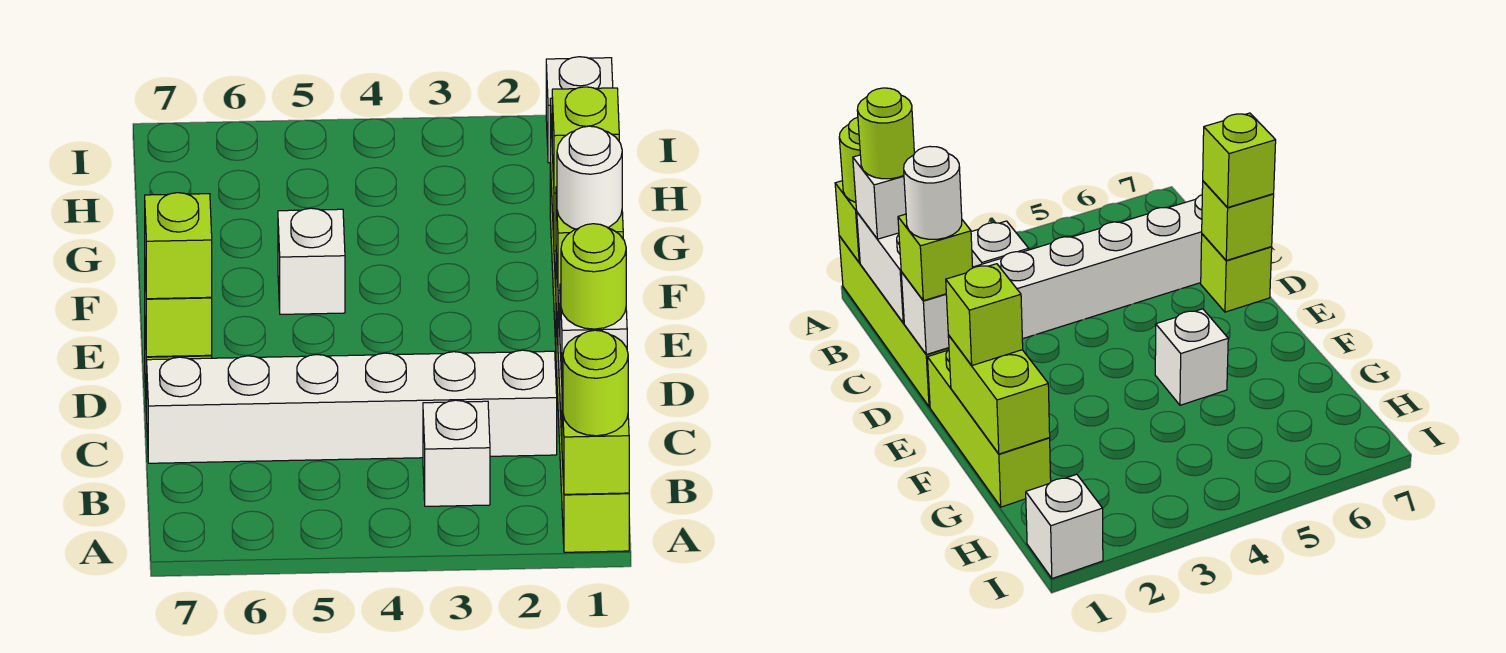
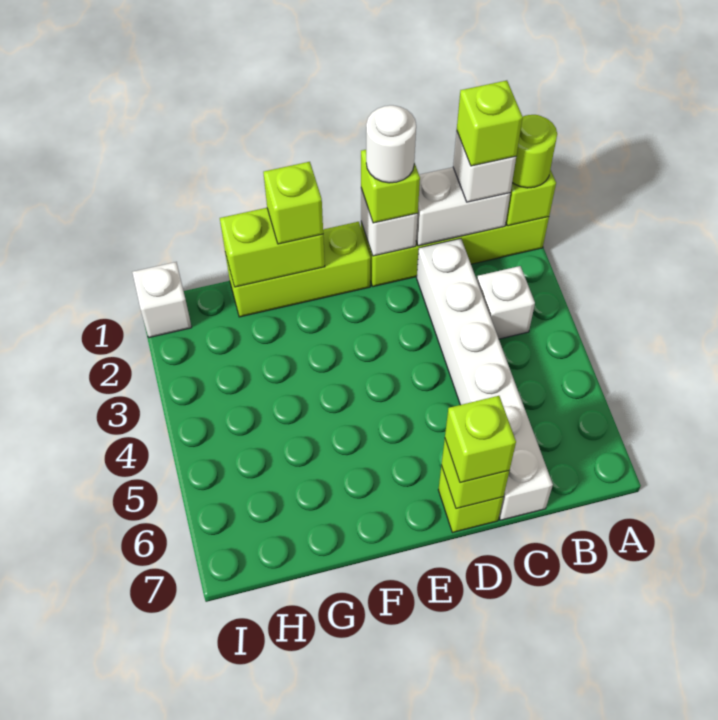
lime round brick B1 level 4 -> lime brick B1 level 4
white brick F5 level 1 -> none

